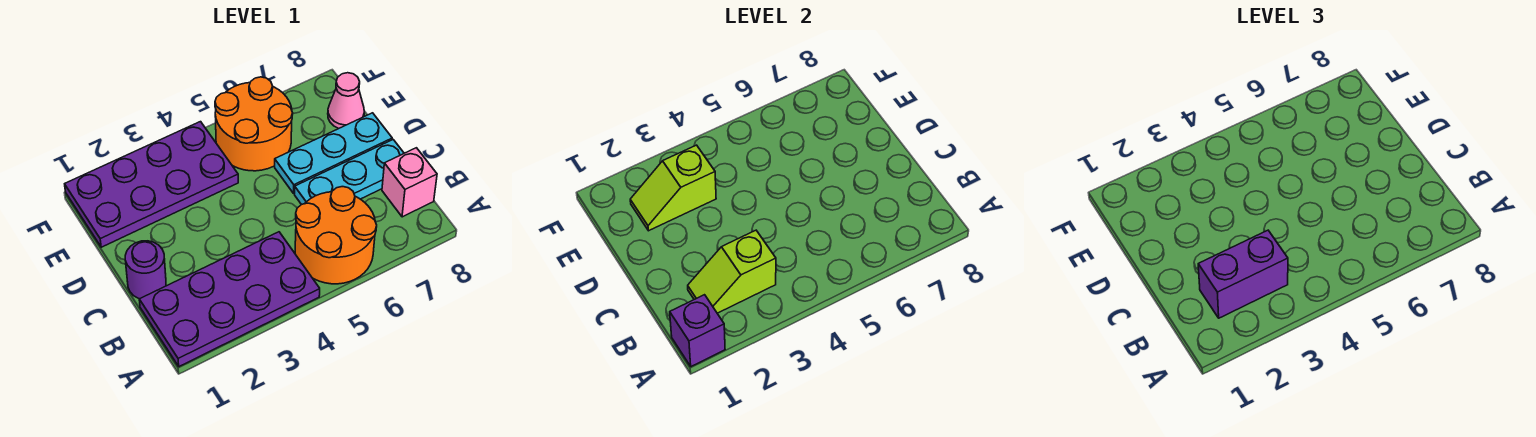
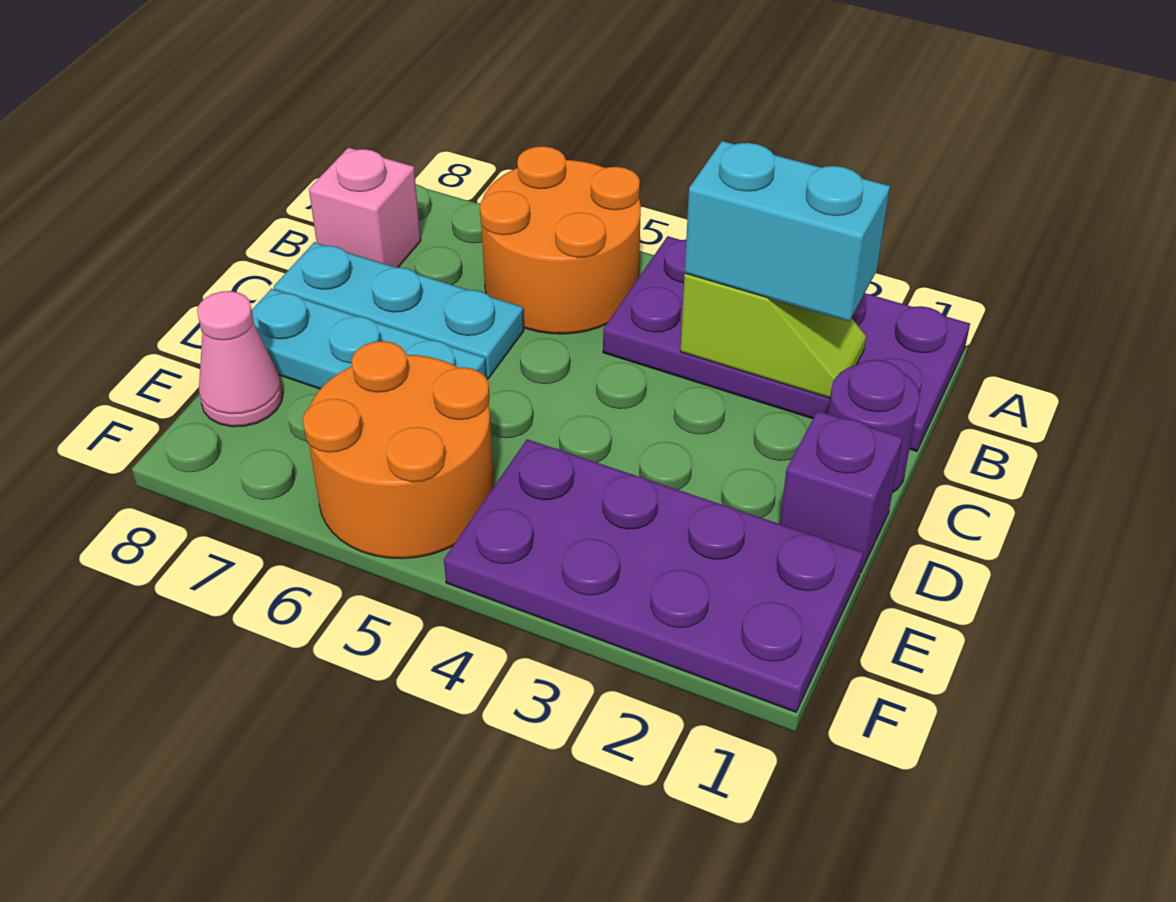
purple brick A1 level 2 -> purple brick D1 level 1
purple brick B2:B3 level 3 -> cyan brick B2:B3 level 3
lime slope E2:E3 level 2 top 3 -> none

